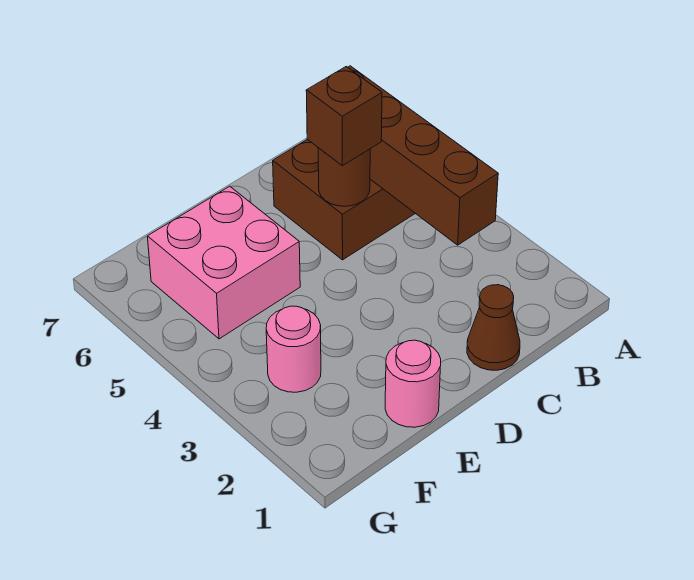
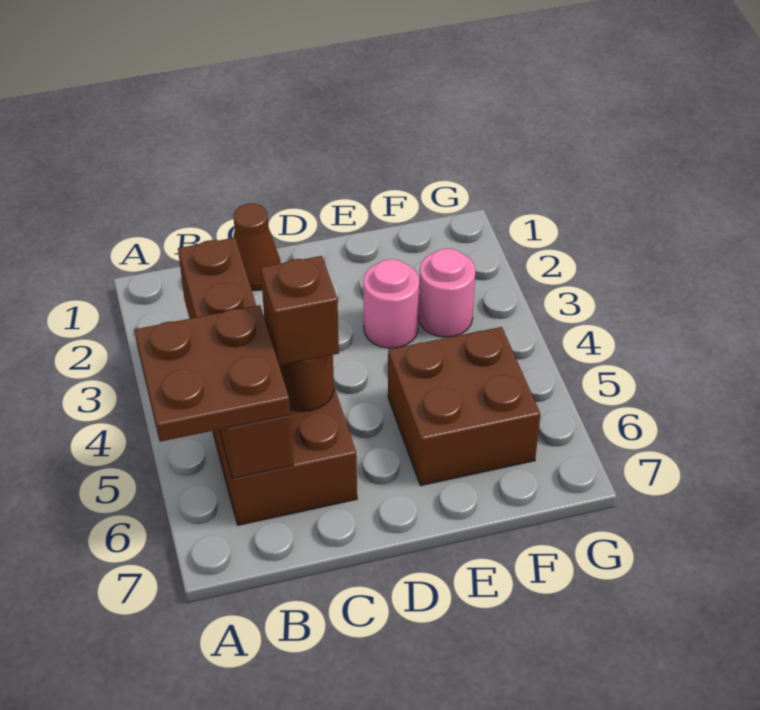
none -> brown plate A5:B6 level 3
pink round brick E1 level 1 -> pink round brick E3 level 1
pink brick E5:F6 level 1 -> brown brick E5:F6 level 1

